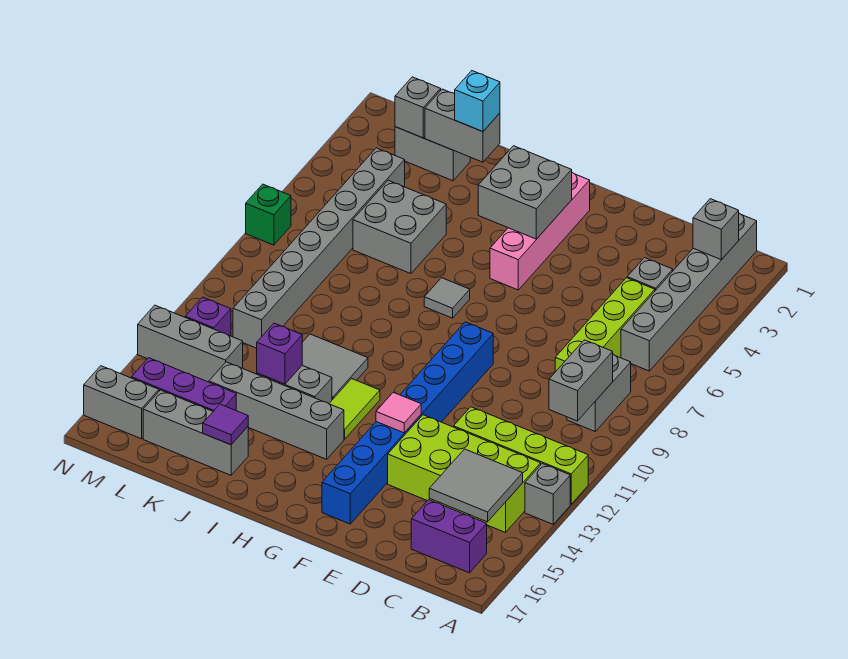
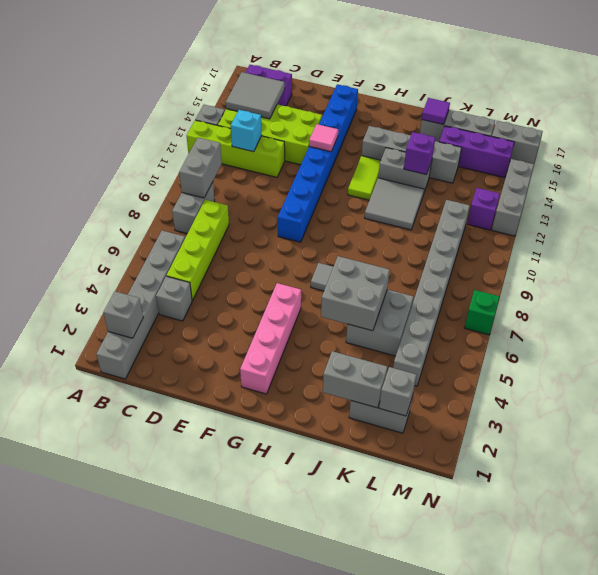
grey brick G3:H4 level 2 -> grey brick I5:J6 level 2
cyan brick J2 level 3 -> cyan brick C12 level 2
grey brick L13:N13 level 1 -> grey brick N12:N14 level 1

